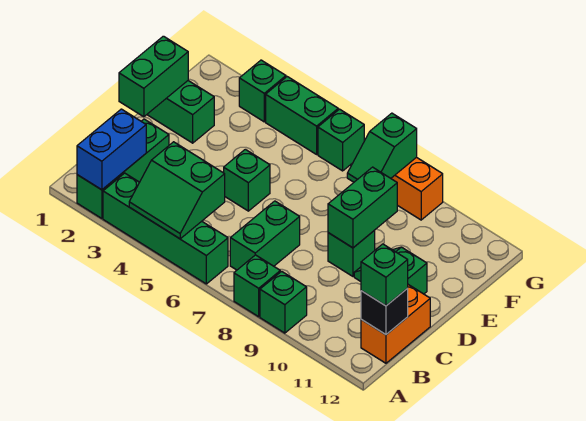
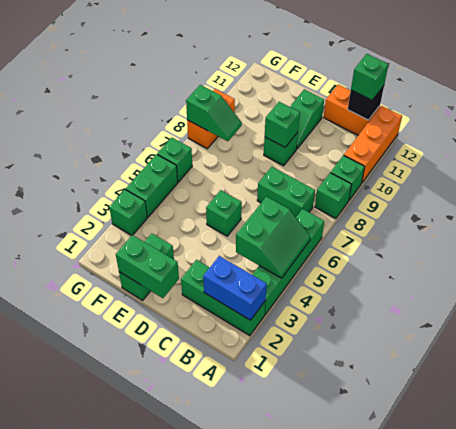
none -> orange brick A10:A12 level 1
green brick D9:E9 level 2 -> green brick D9 level 2

